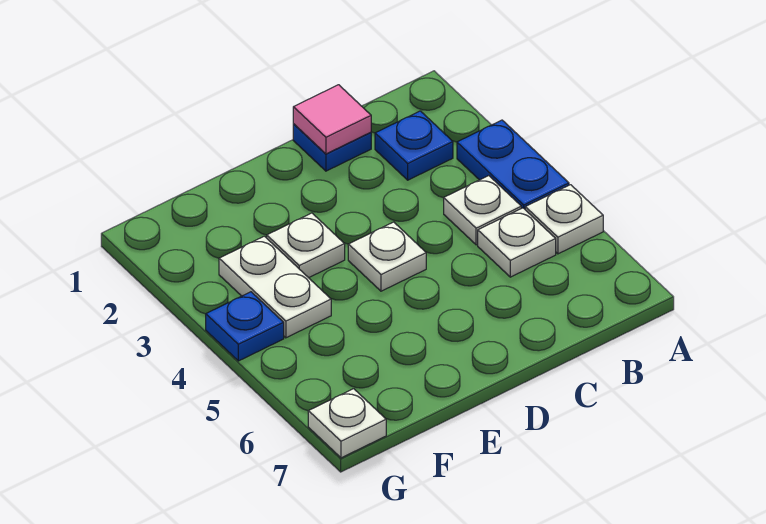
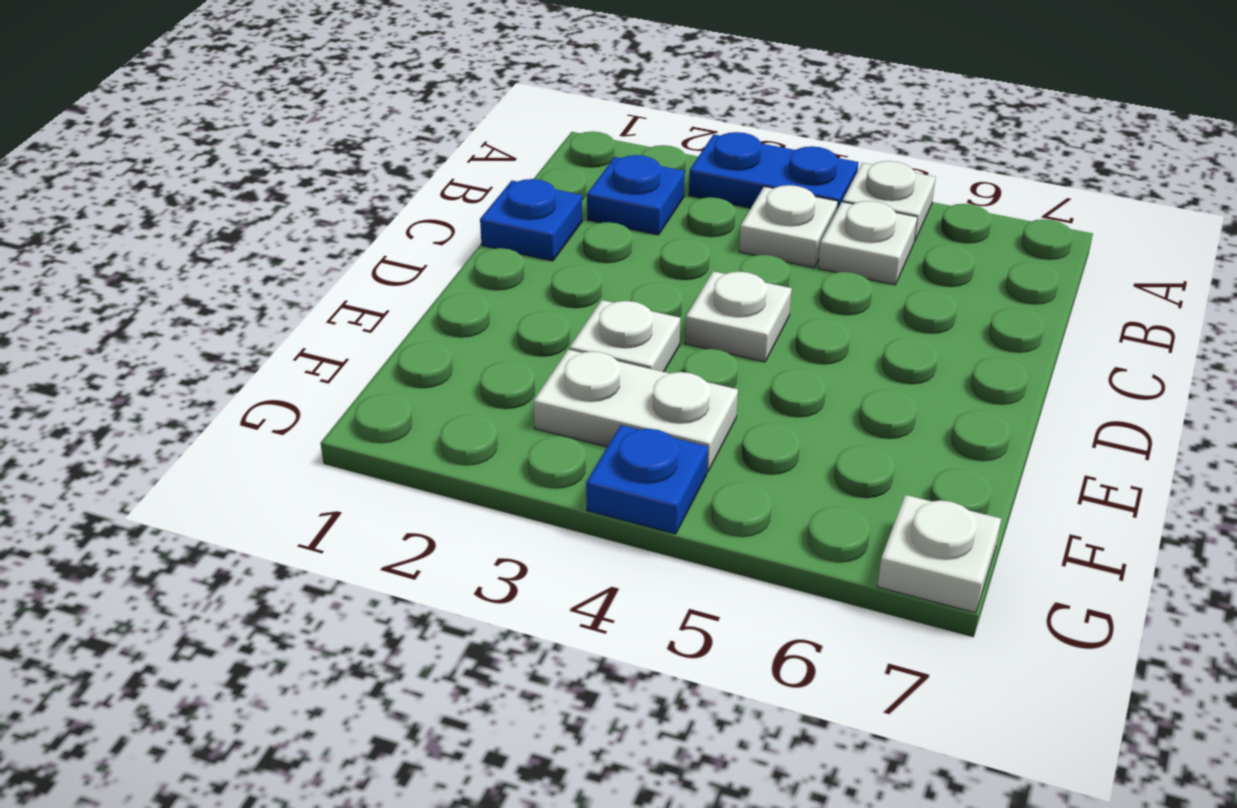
pink tile C1 level 2 -> none

